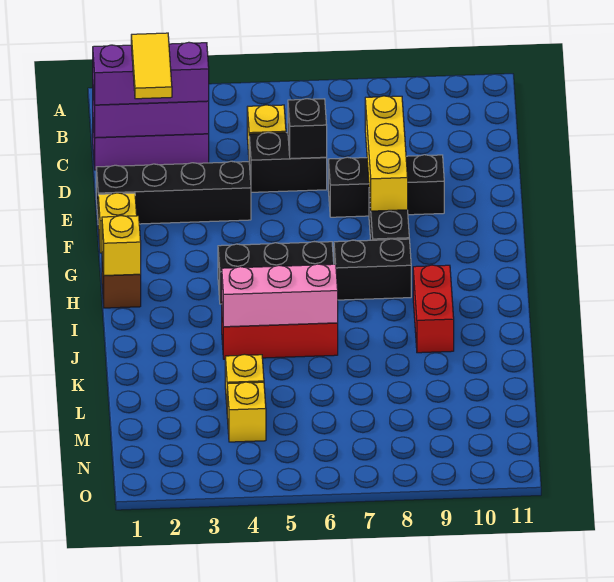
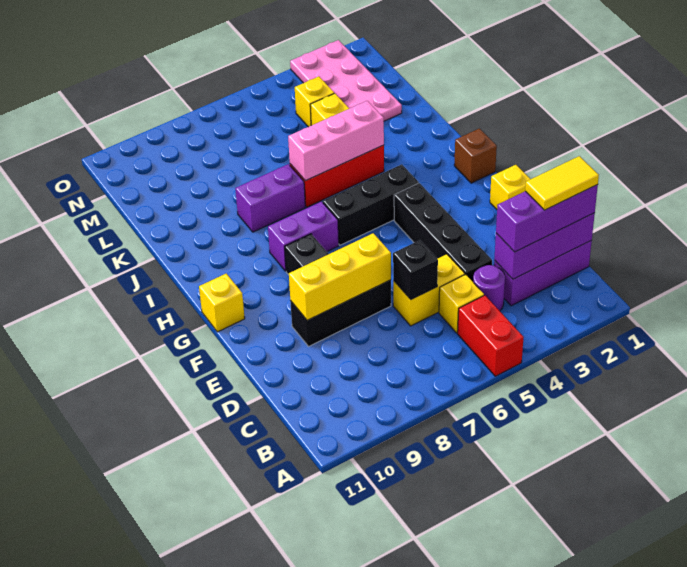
yellow tile C2:D2 level 4 -> yellow tile C1:C2 level 4
none -> purple round brick C4 level 1
black brick D5:D6 level 1 -> yellow brick D5:D6 level 1
yellow brick D8:F8 level 2 -> yellow brick E7:E9 level 2
black brick E1:E4 level 1 -> black brick D4:G4 level 1
yellow brick H1 level 2 -> yellow brick G11 level 1
black brick H7:H8 level 1 -> purple brick H7:H8 level 1
red brick I9:J9 level 1 -> red brick A5:B5 level 1
none -> purple brick J7:J8 level 1
none -> pink plate L2:O3 level 1

